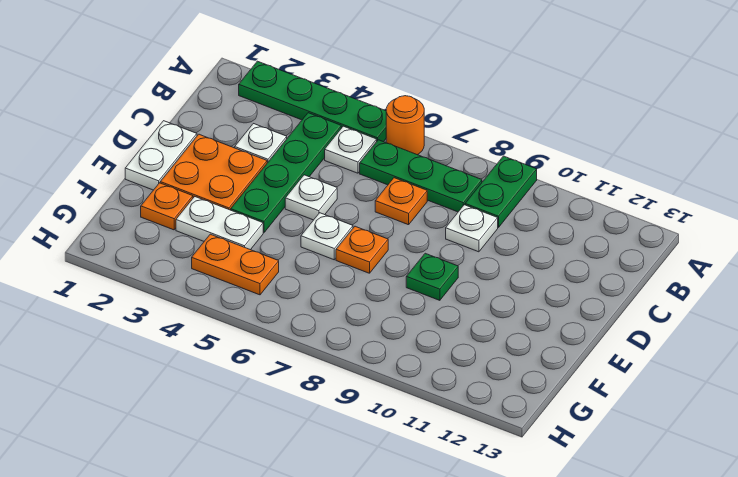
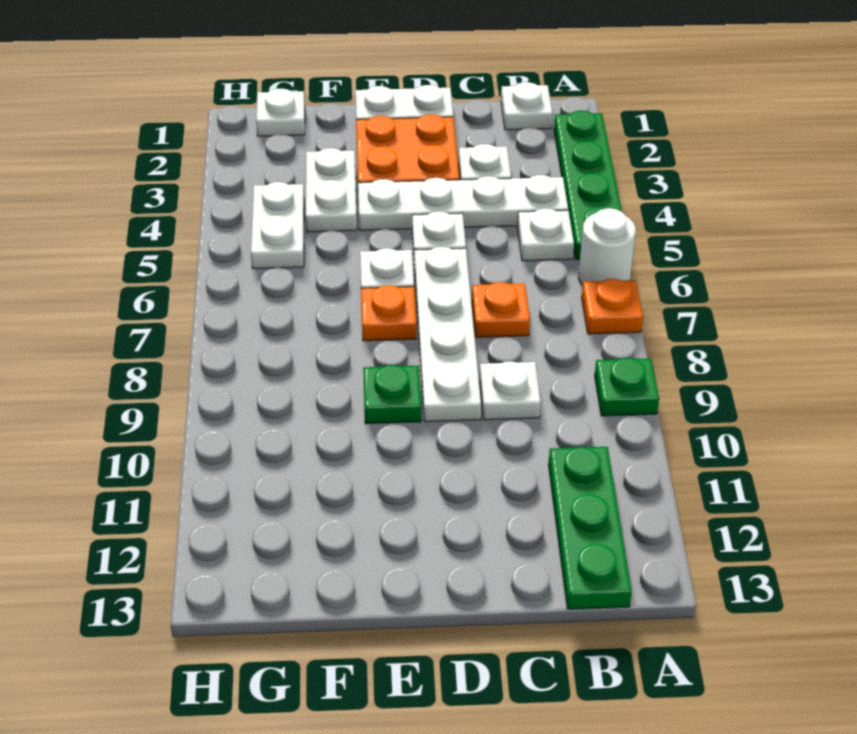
orange round brick A6 level 1 -> white round brick A6 level 1
green plate A9:B9 level 1 -> green plate A9 level 1
none -> white plate B1 level 1
green plate B4:E4 level 1 -> white plate B4:E4 level 1
green plate B6:B8 level 1 -> green plate B11:B13 level 1
none -> white plate D6:D9 level 1
orange plate F2 level 1 -> orange plate A7 level 1
none -> white plate G1 level 1
orange plate G4:G5 level 1 -> white plate G4:G5 level 1

